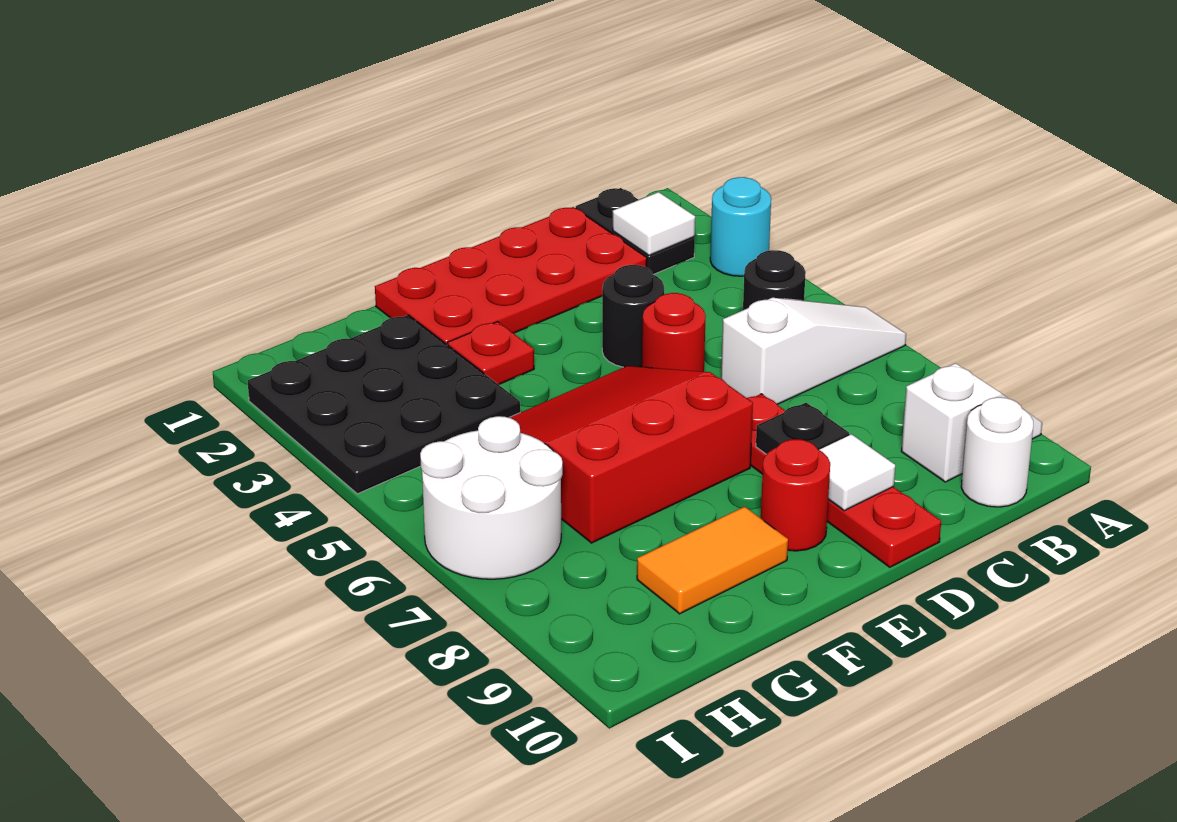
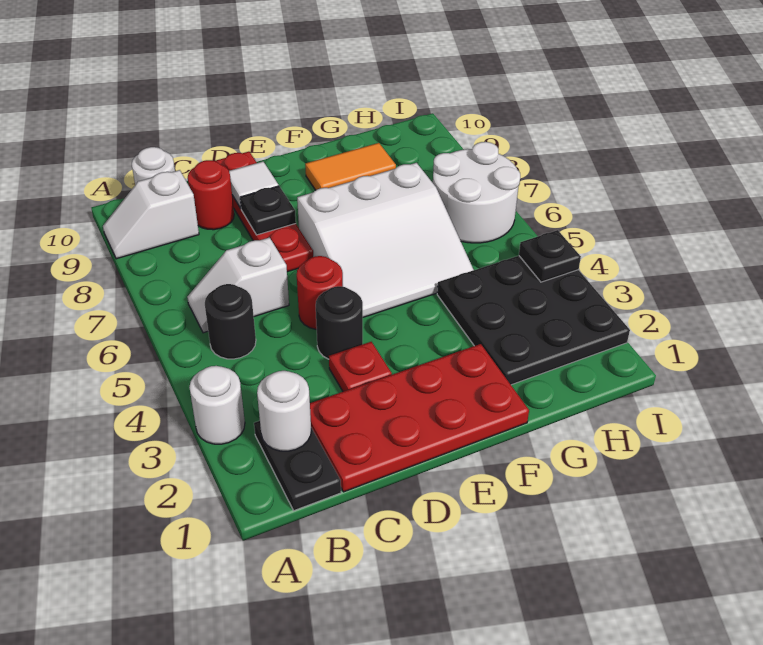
cyan round brick A3 level 1 -> white round brick A3 level 1
white slope A6:C6 level 1 top C -> white slope B6:C6 level 1 top C
white tile B2 level 2 -> white round brick B2 level 2
red slope E5:G7 level 1 top 7 -> white slope E5:G7 level 1 top 7
red round brick E9 level 1 -> red round brick C9 level 1
red plate F3 level 1 -> red plate D3 level 1
none -> black plate I4 level 2

